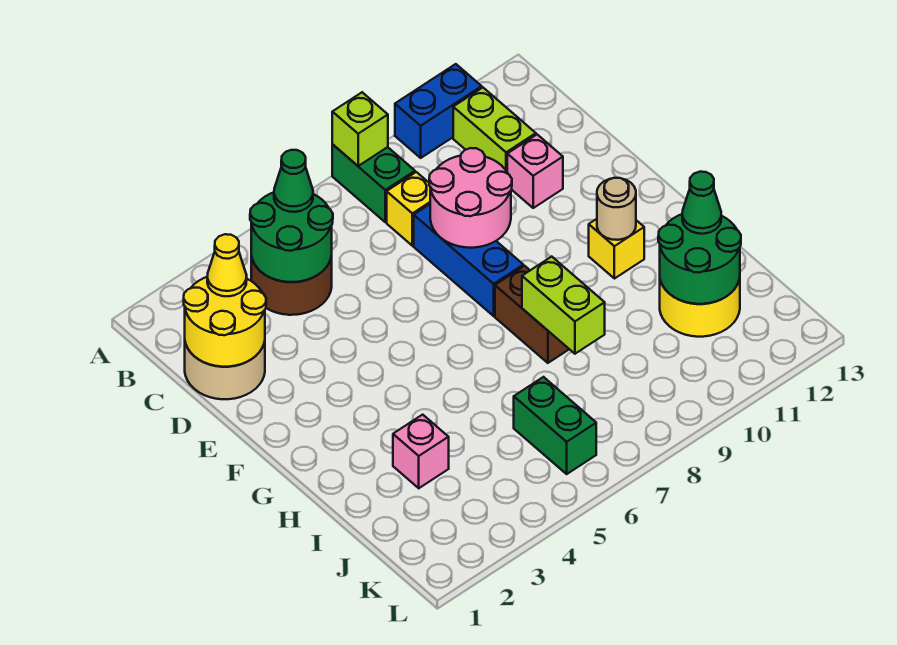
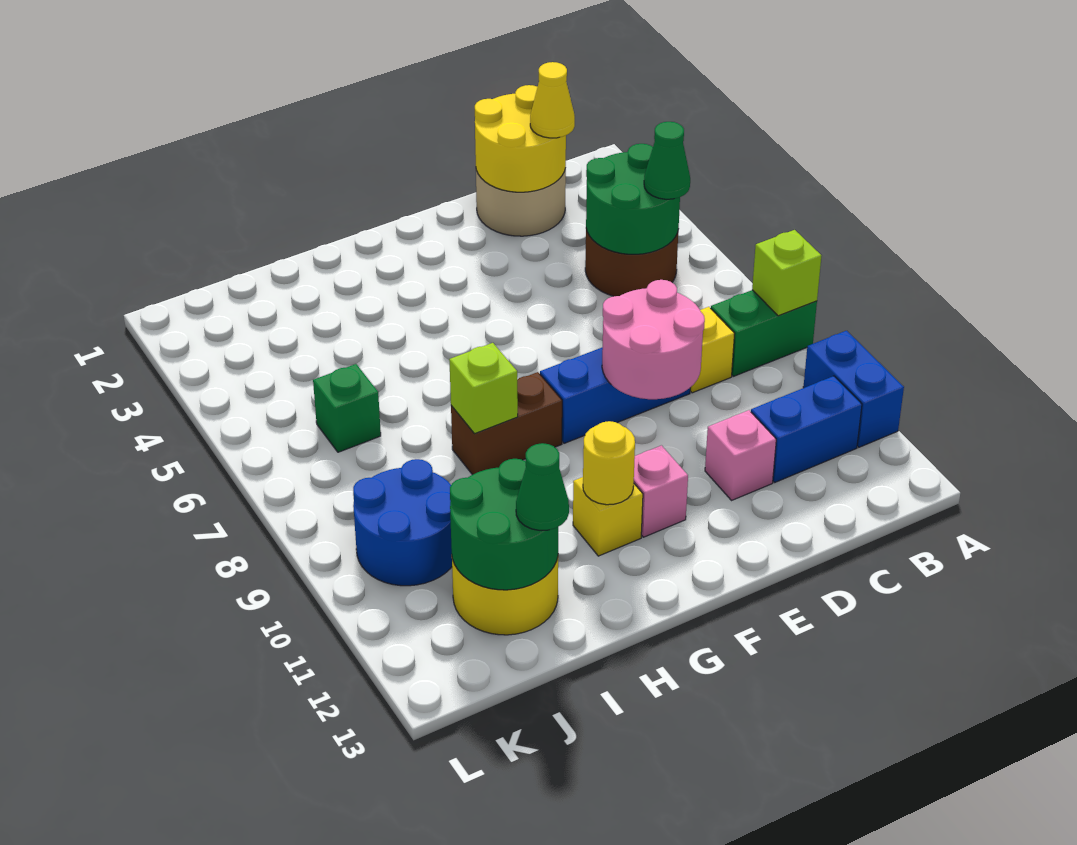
lime brick B11:C11 level 1 -> blue brick B11:C11 level 1
tan round brick G11 level 2 -> yellow round brick G11 level 2
lime brick H8:I8 level 2 -> lime brick H8 level 2
pink brick I3 level 1 -> pink brick F11 level 1
green brick J6:K6 level 1 -> green brick J6 level 1
none -> blue round brick J9:K10 level 1

